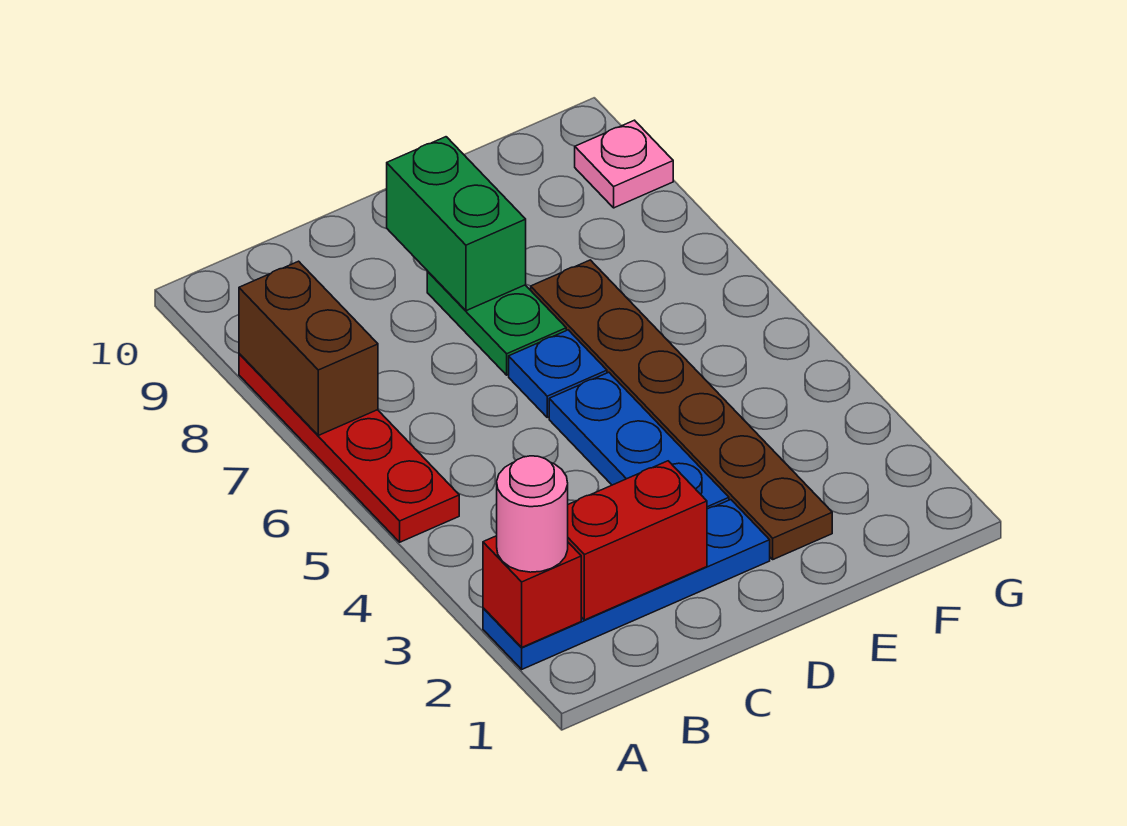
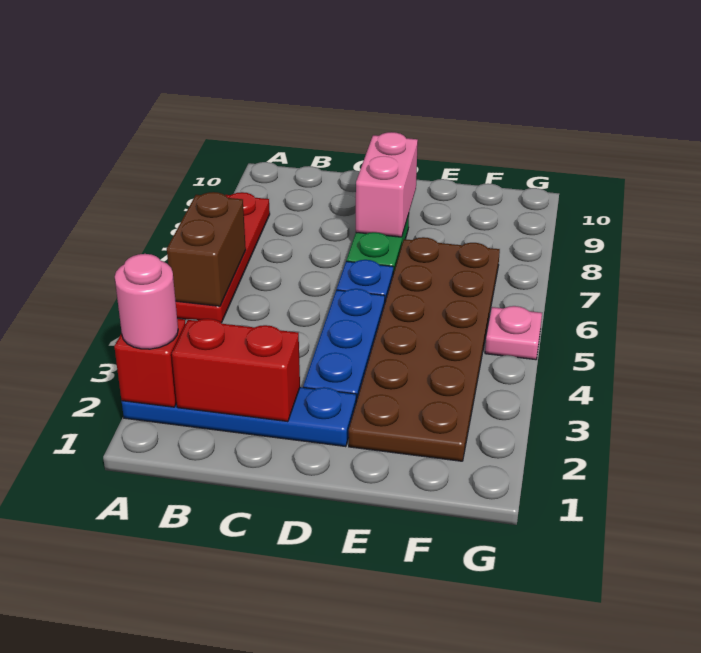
brown brick A7:A8 level 2 -> brown brick A5:A6 level 2
green brick D8:D9 level 2 -> pink brick D8:D9 level 2
brown plate E2:E7 level 1 -> brown plate E2:F7 level 1
pink plate G9 level 1 -> pink plate G5 level 1

